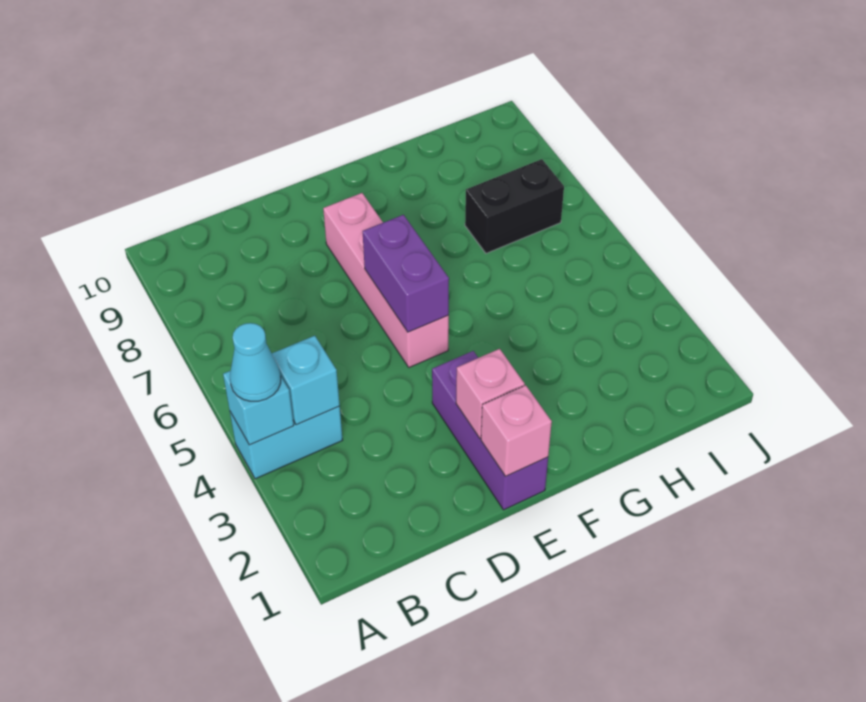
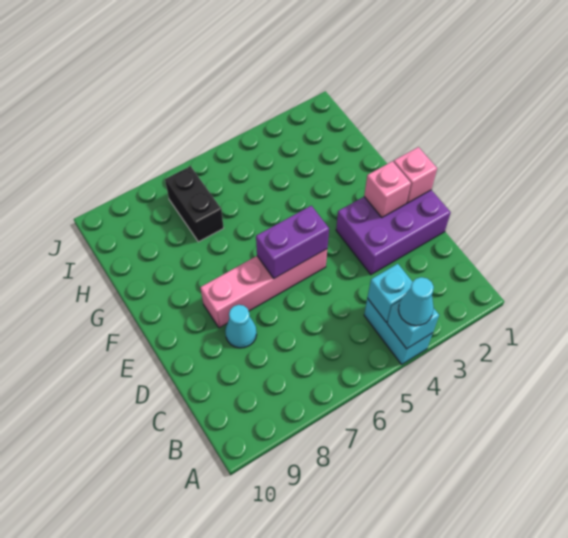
none -> cyan cone D8 level 1
purple brick E1:E3 level 1 -> purple brick D1:E3 level 1

